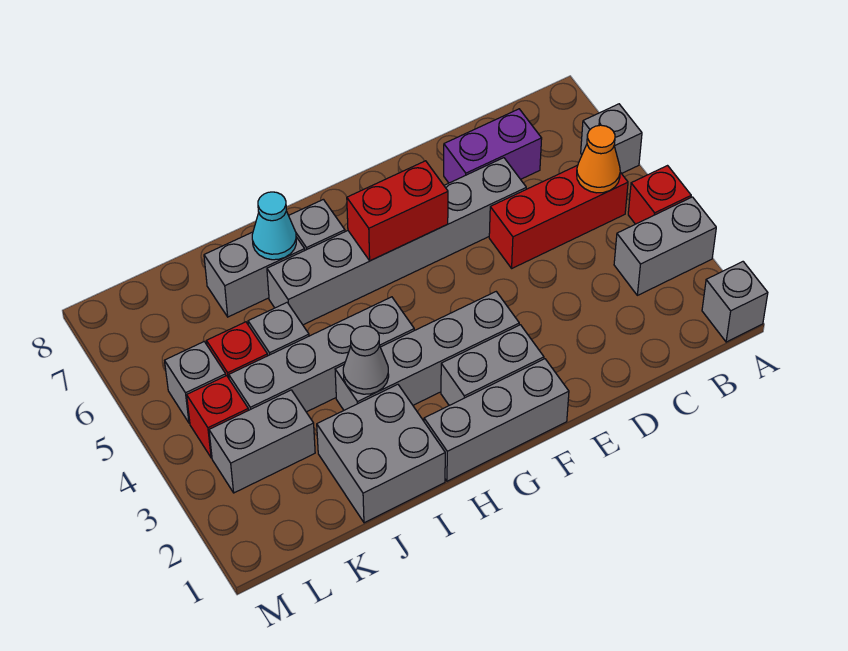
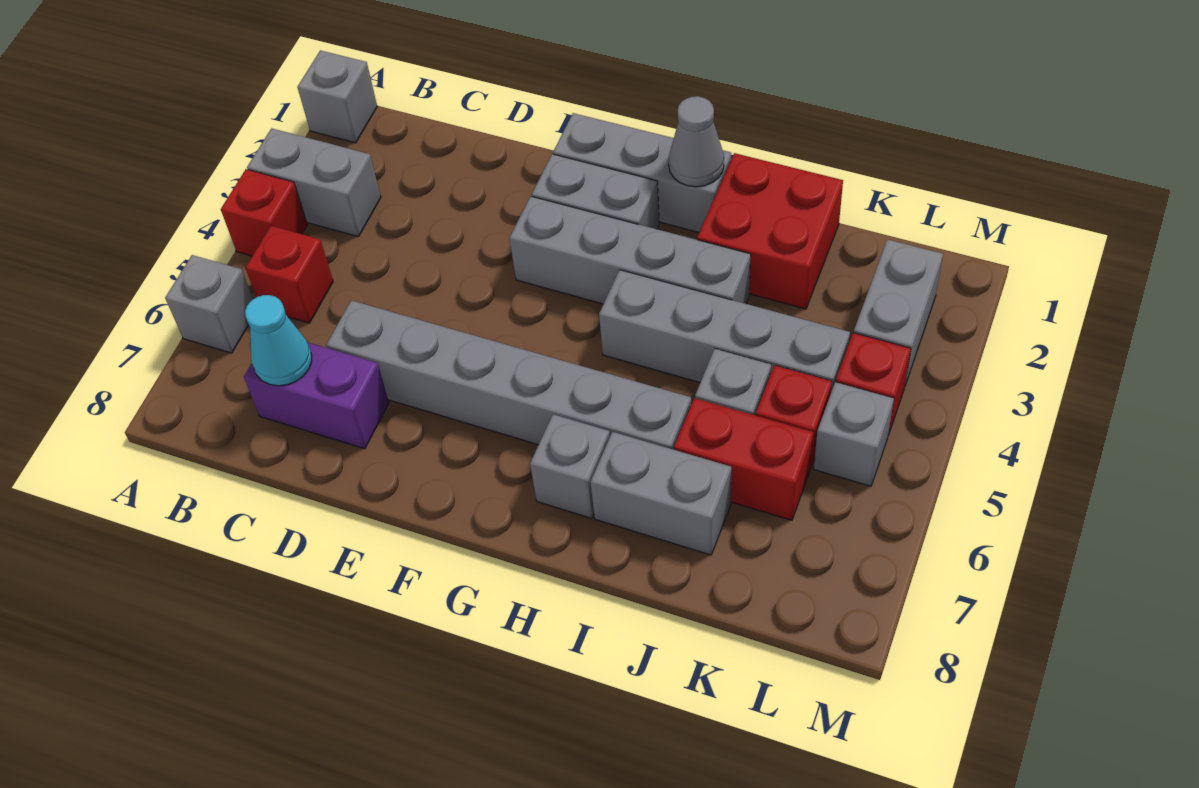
red brick B5:D5 level 1 -> red brick B5 level 1
orange cone B5 level 2 -> none
red brick F6:G6 level 2 -> red brick J6:K6 level 1
grey brick I1:J2 level 1 -> red brick I1:J2 level 1
grey cone I3 level 2 -> grey cone H1 level 2
cyan cone I7 level 2 -> cyan cone C7 level 2
grey brick K3:L3 level 1 -> grey brick L2:L3 level 1

